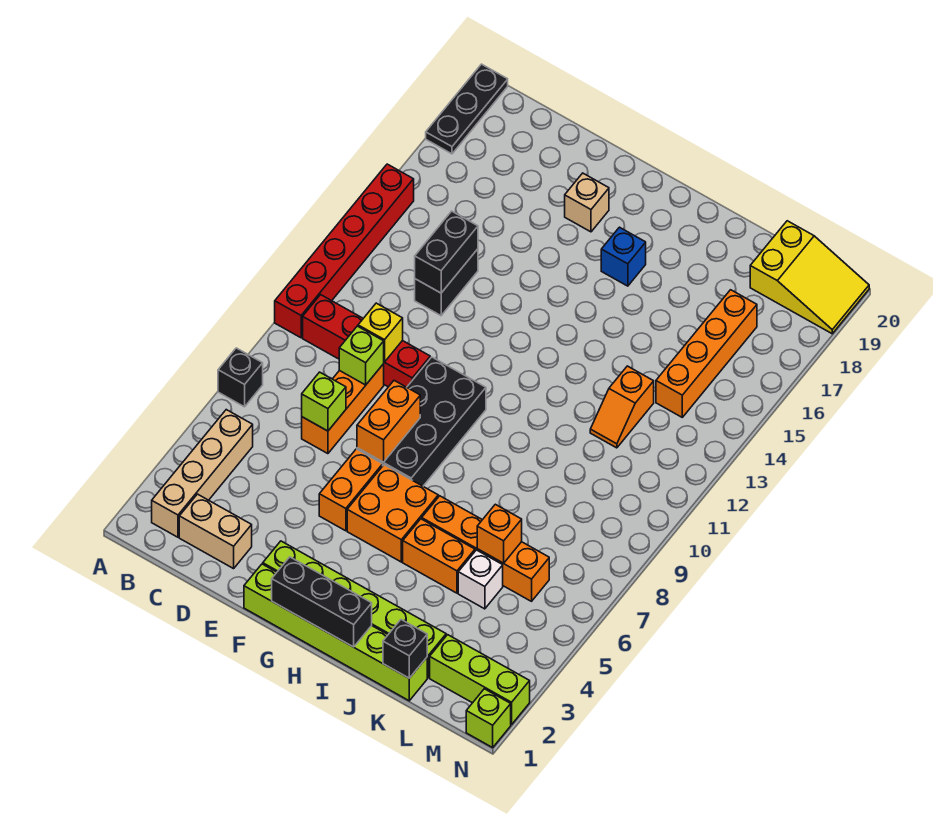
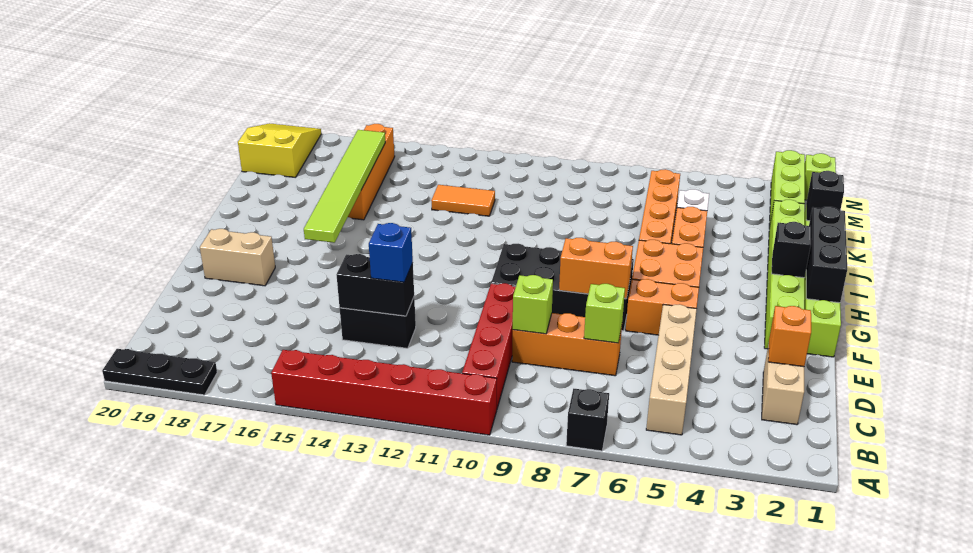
tan brick B2:B5 level 1 -> tan brick B5:E5 level 1
yellow brick D10 level 2 -> none
tan brick F18 level 1 -> tan brick F18:F19 level 1
none -> lime tile G16:L16 level 2
none -> black brick H2 level 2
blue brick H17 level 1 -> blue brick D13 level 3
orange brick K6 level 2 -> orange brick D2 level 2
orange slope K12:K13 level 1 top 13 -> orange tile K12:K13 level 1
orange brick L14:L17 level 1 -> orange brick J16:M16 level 1

